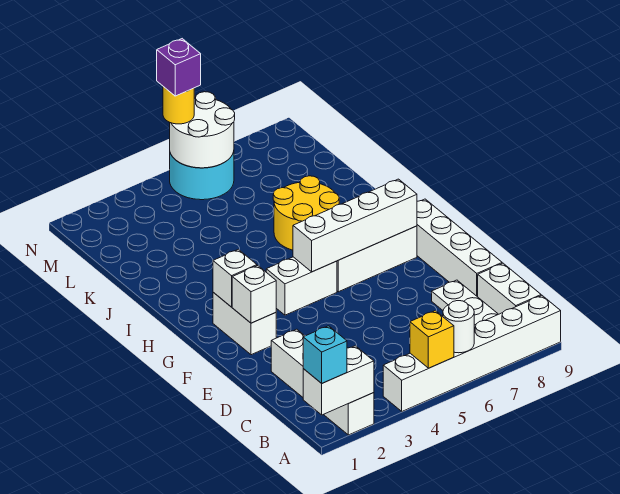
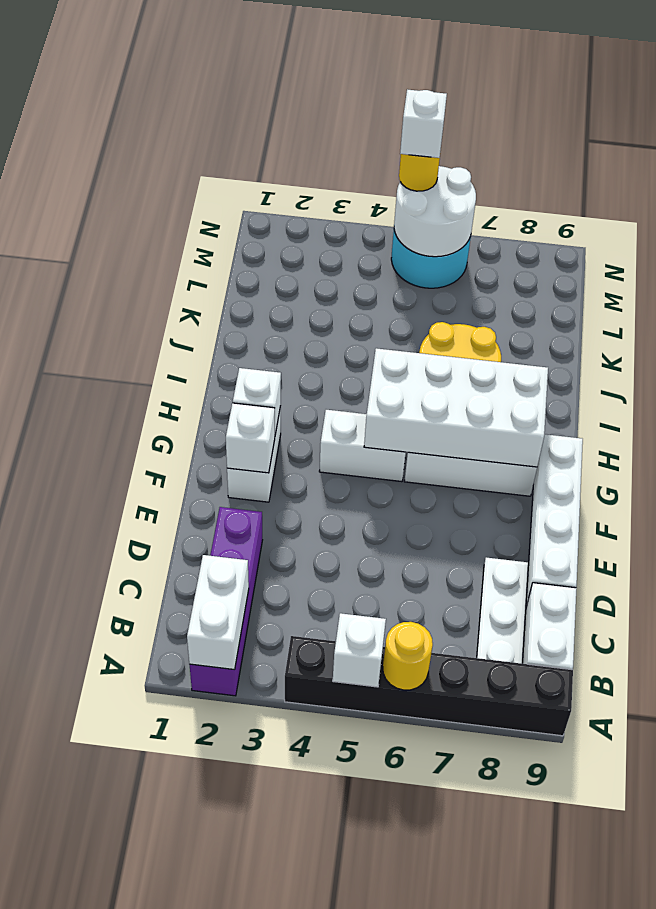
white brick A1:A2 level 2 -> white brick A2:B2 level 2
cyan brick A1 level 3 -> none
white brick A2:D2 level 1 -> purple brick A2:D2 level 1
white brick A4:A9 level 1 -> black brick A4:A9 level 1
yellow brick A5 level 2 -> white brick A5 level 2
white round brick A6 level 2 -> yellow round brick A6 level 2
white brick G5:G8 level 2 -> white brick G5:H8 level 2
purple brick N5 level 4 -> white brick N5 level 4

